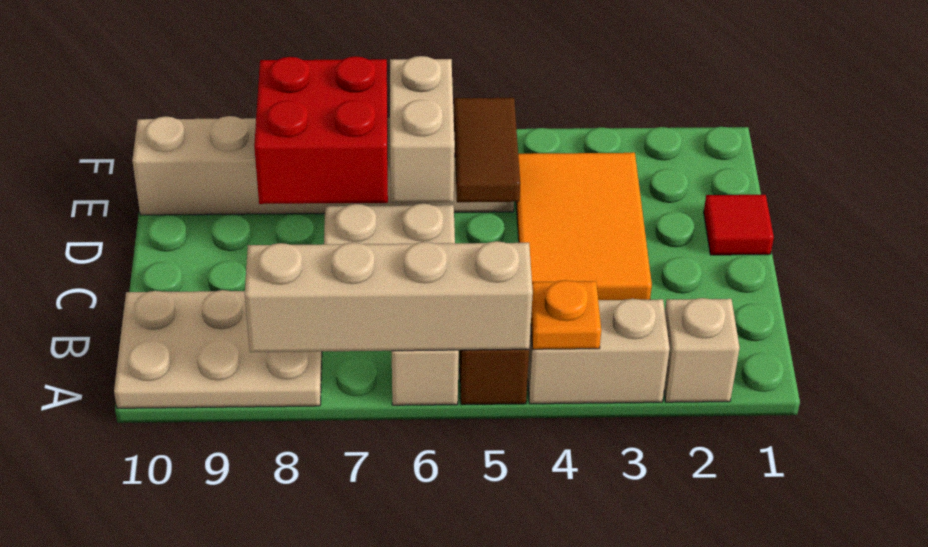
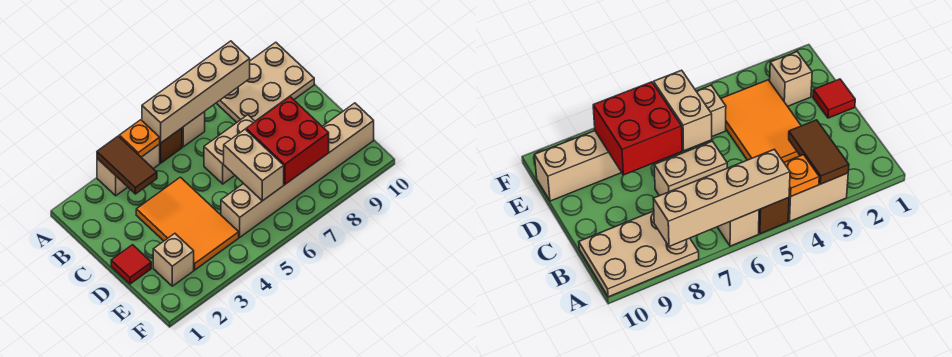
tan brick A2 level 1 -> tan brick E2 level 1
brown tile D5:E5 level 2 -> brown tile A3:B3 level 2

